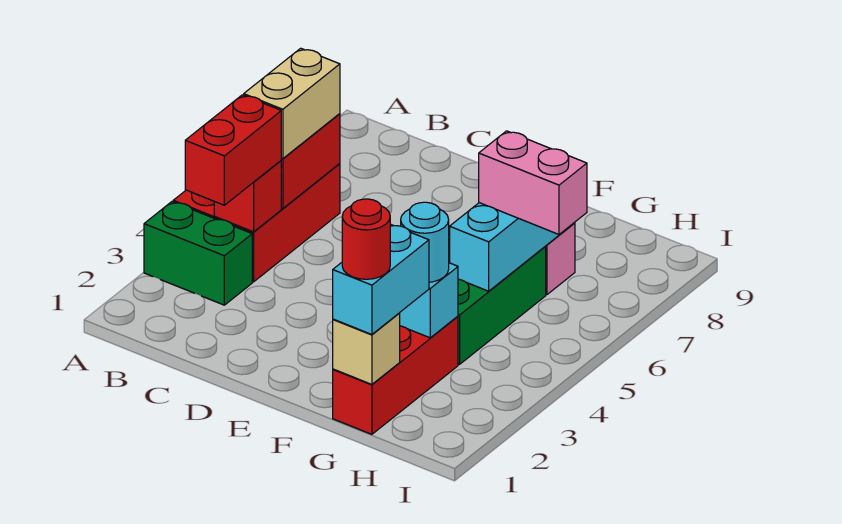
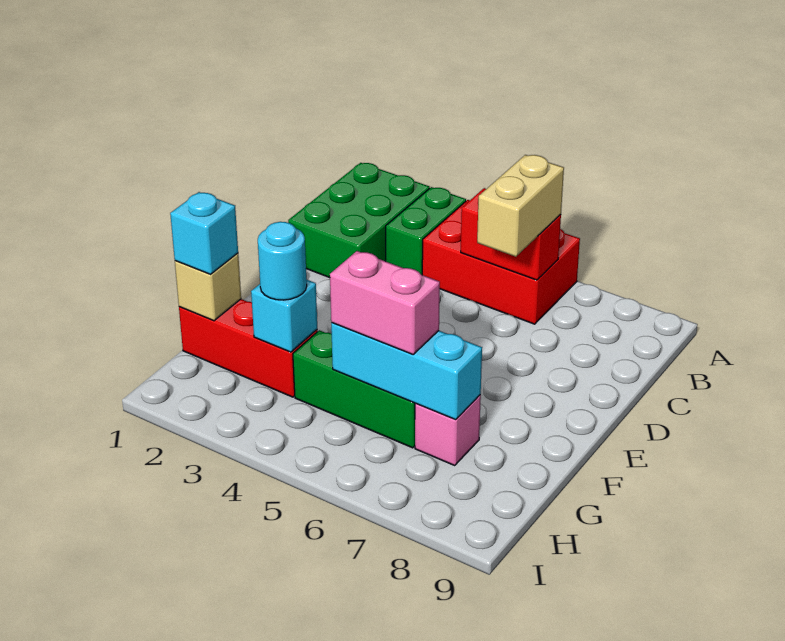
none -> green brick A1:C2 level 1
red brick B3:B4 level 3 -> none
red brick B4 level 2 -> none
tan brick B5:B6 level 3 -> tan brick B6:C6 level 3
cyan brick G1:G2 level 3 -> cyan brick G1 level 3
red round brick G1 level 4 -> none
pink brick G6:H6 level 3 -> pink brick G5:G6 level 3

